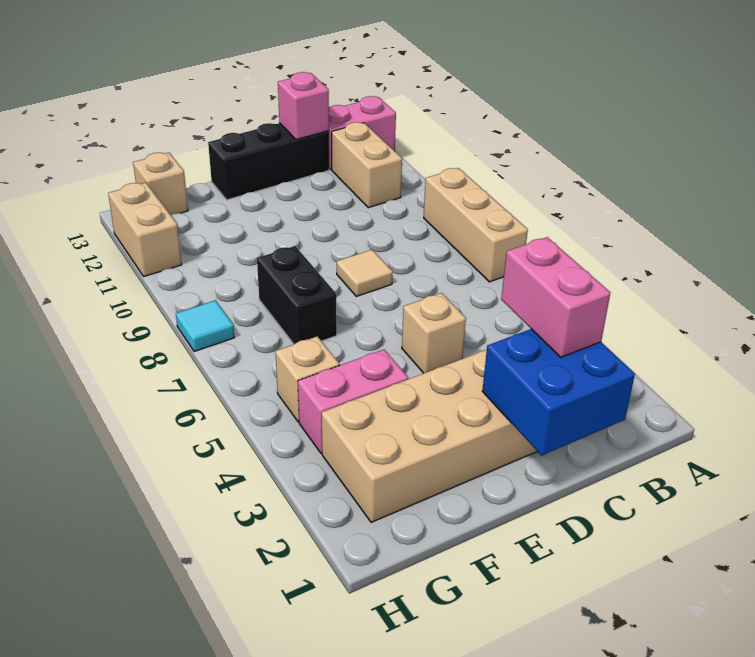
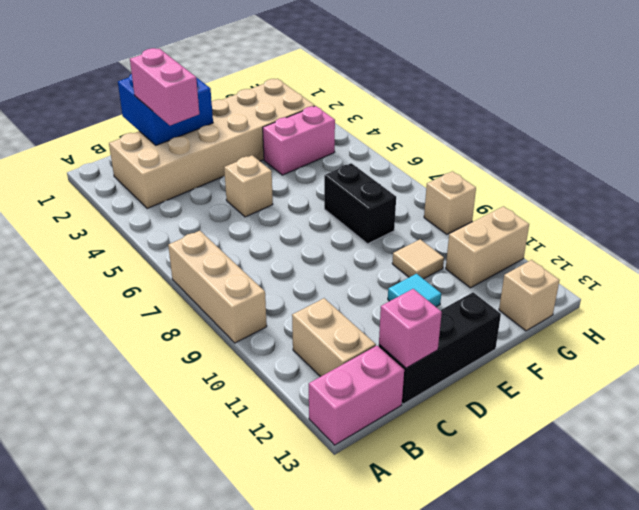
tan tile D8 level 1 -> tan tile F10 level 1
tan brick G5 level 1 -> tan brick H9 level 1
cyan tile H8 level 1 -> cyan tile E11 level 1
tan brick H11:H12 level 1 -> tan brick G11:H11 level 1

